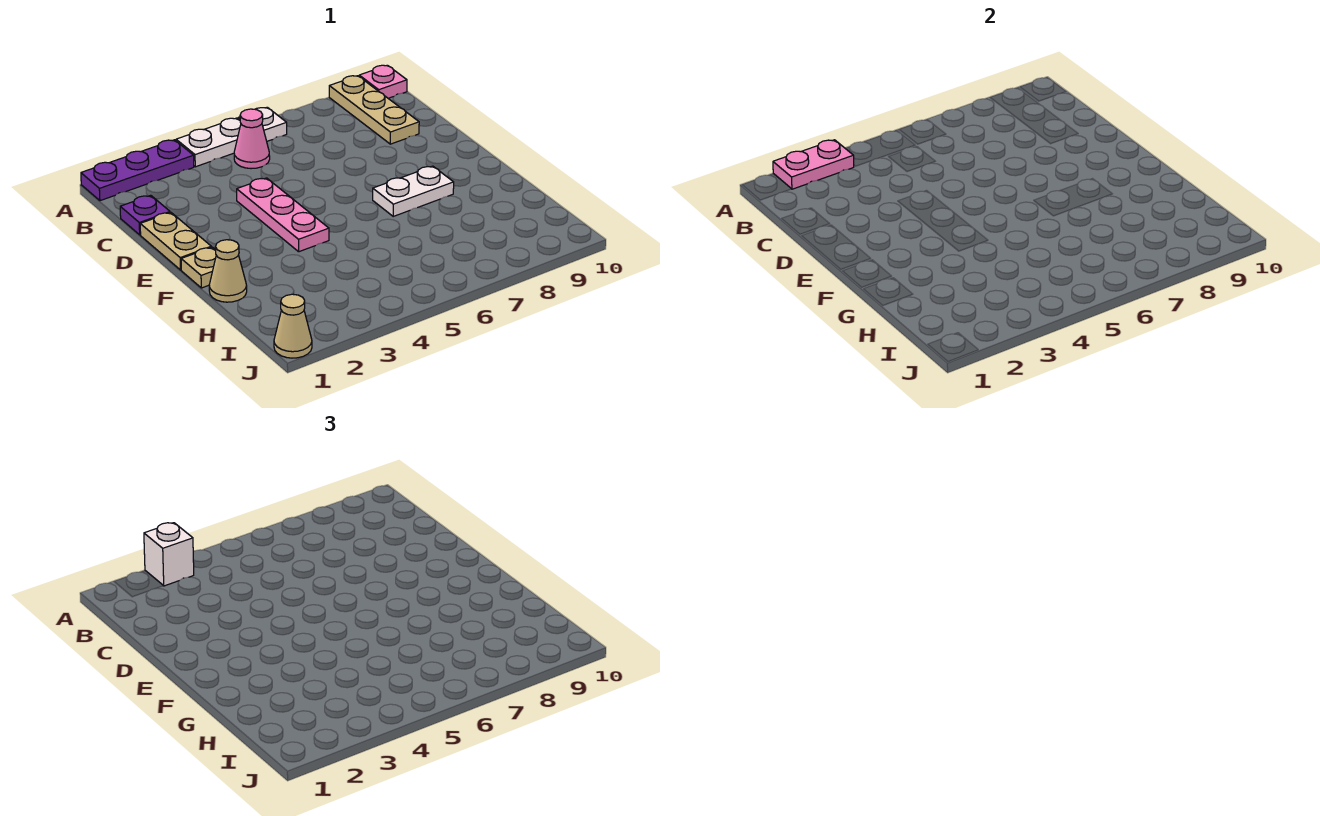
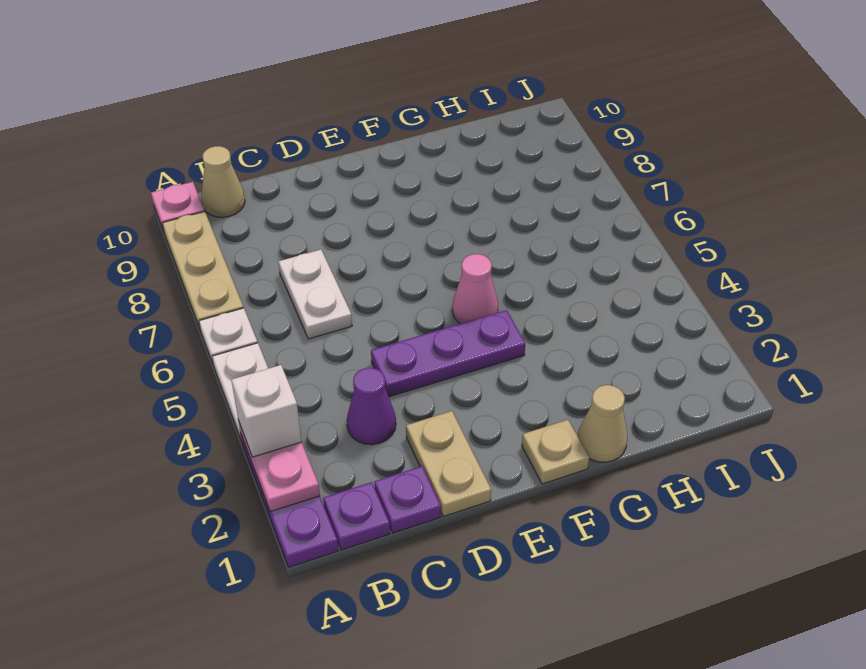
tan plate A9:C9 level 1 -> tan plate A7:A9 level 1
none -> purple plate B1 level 1
pink cone B5 level 1 -> pink cone F5 level 1
none -> purple cone C3 level 1
tan plate D1:E1 level 1 -> tan plate D1:D2 level 1
pink plate D4:F4 level 1 -> purple plate D4:F4 level 1
white plate F7:F8 level 1 -> white plate C6:C7 level 1
tan cone J1 level 1 -> tan cone B10 level 1

